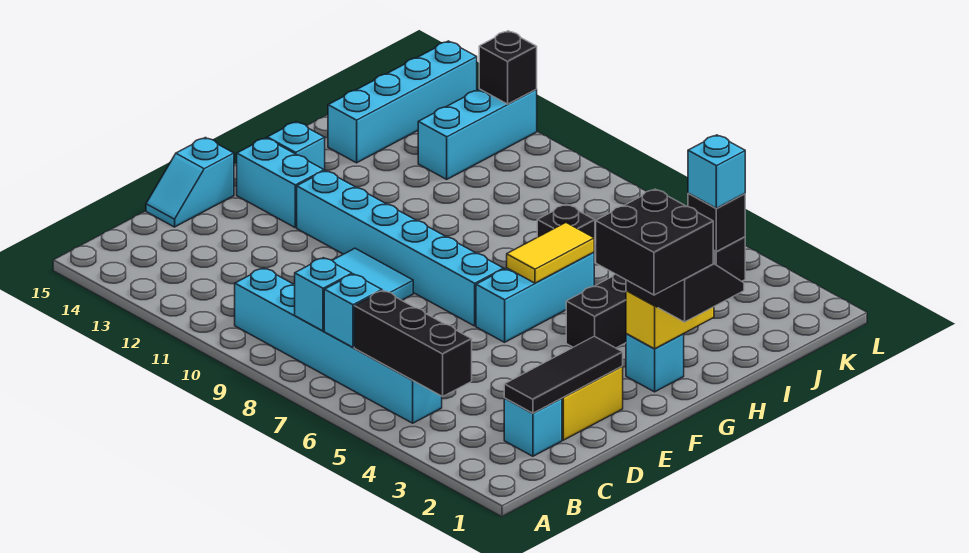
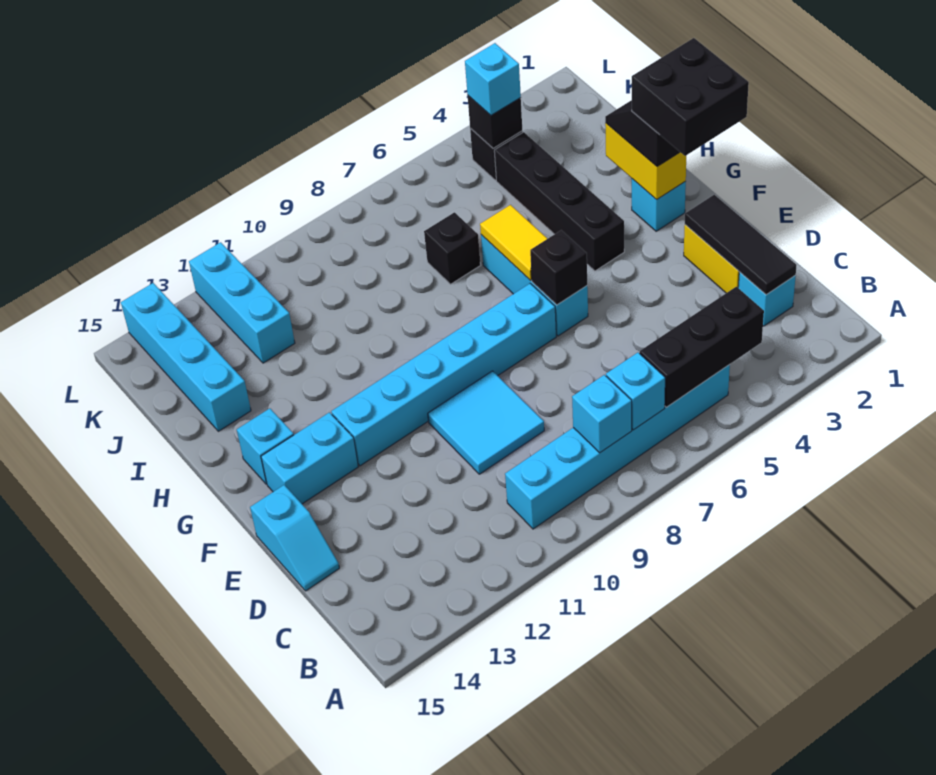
black brick L12 level 2 -> black brick F6 level 2

